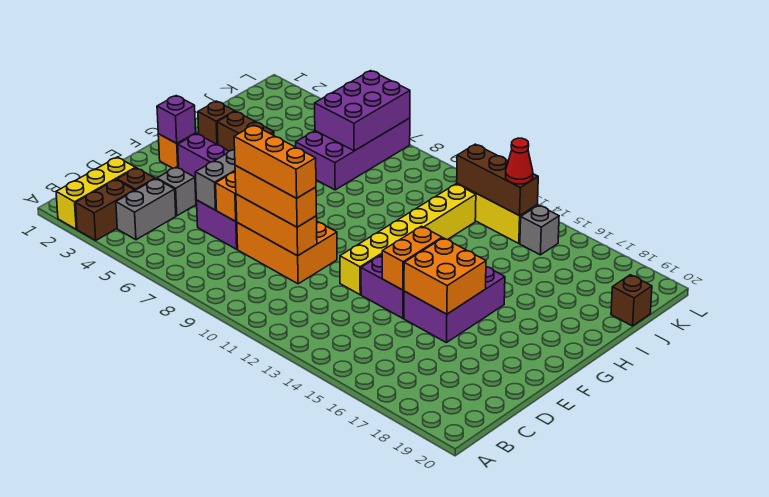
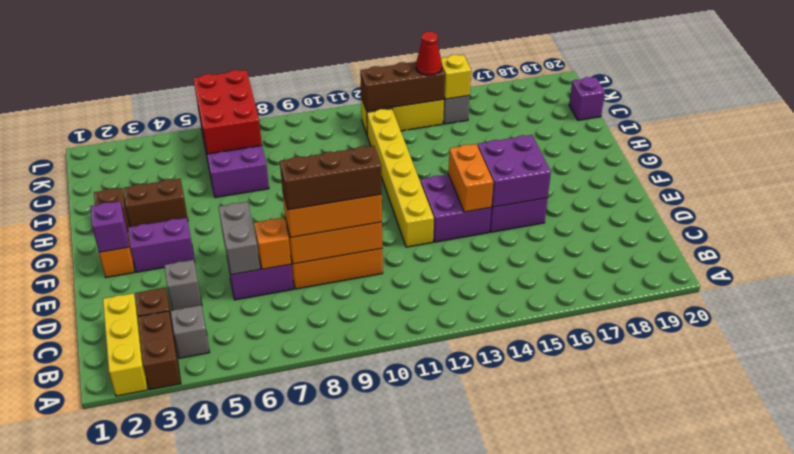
grey brick B4:C4 level 1 -> grey brick B4 level 1
orange brick D8:D10 level 4 -> brown brick D8:D10 level 4
orange brick E15:F16 level 2 -> purple brick E15:F16 level 2
purple brick J6:L7 level 2 -> red brick J6:L7 level 2
brown brick J20 level 1 -> purple brick J20 level 1
none -> yellow brick K15 level 2

